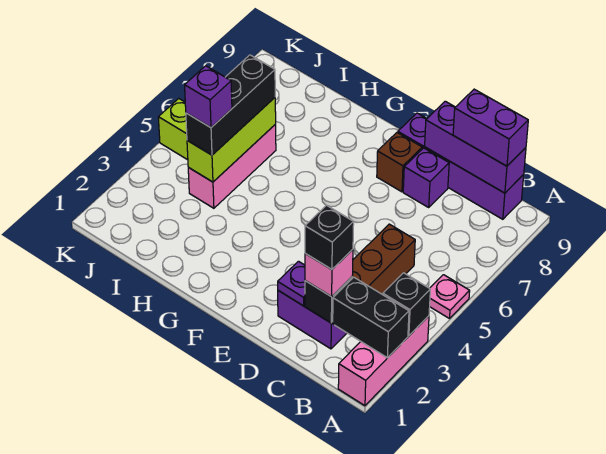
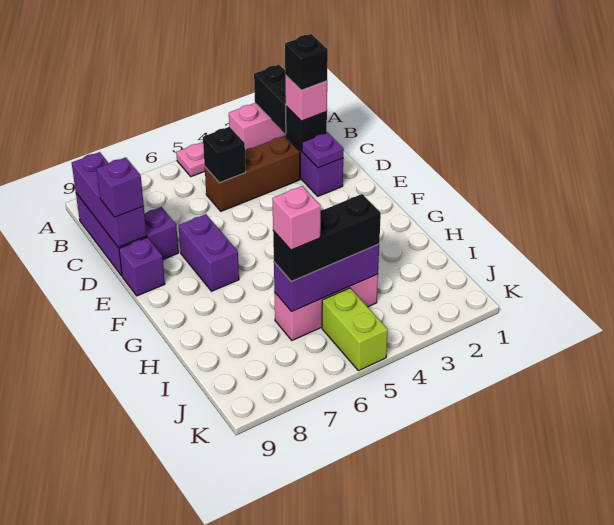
black brick A3 level 2 -> black brick C5 level 2
purple brick B9:C9 level 3 -> purple brick E7:F7 level 1
brown brick E8 level 1 -> none
lime brick I4:I6 level 2 -> purple brick I4:I6 level 2
purple brick I4 level 4 -> purple brick D9 level 3
none -> pink brick I6 level 4

